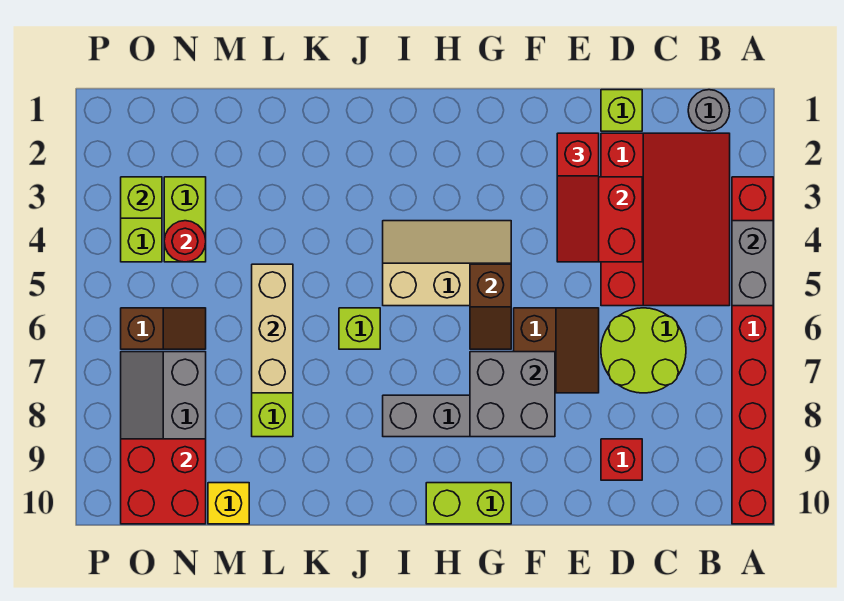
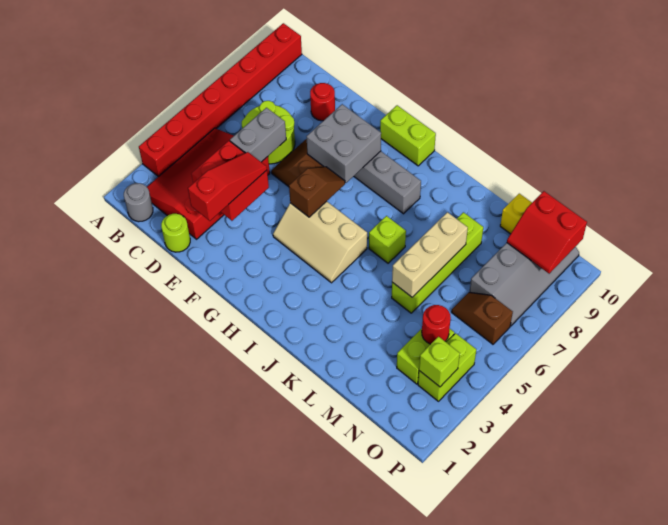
grey brick A4:A5 level 2 -> grey brick D5:D6 level 2
lime brick D1 level 1 -> lime round brick D1 level 1
red brick D9 level 1 -> red round brick D9 level 1
red brick N9:O10 level 2 -> red slope N9:O10 level 2 top 10

